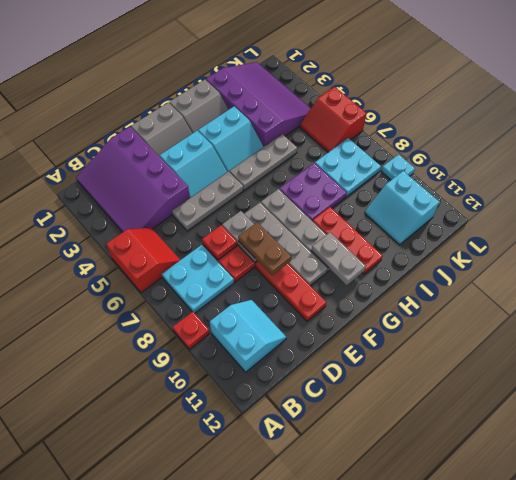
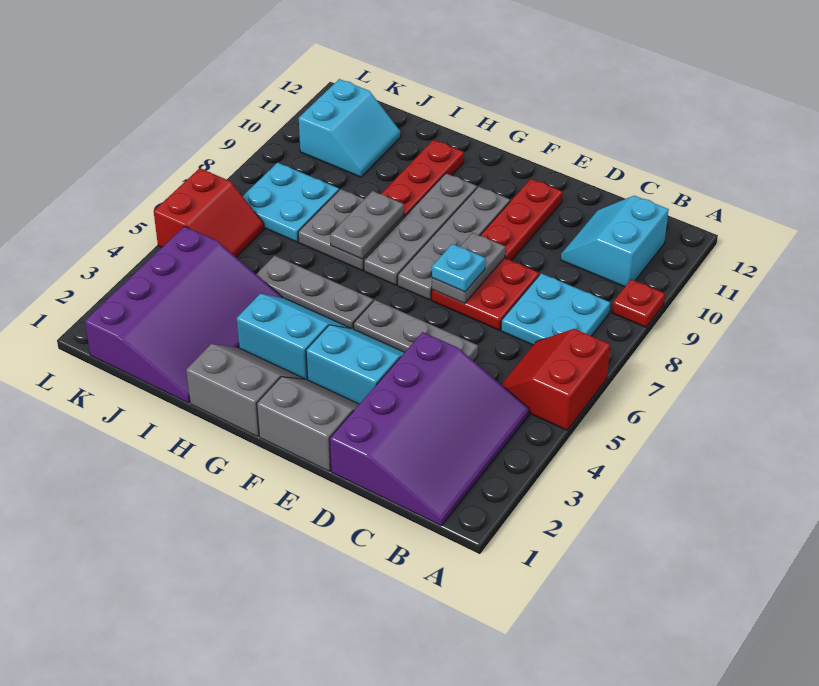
red plate D7 level 2 -> none
brown plate E8:E9 level 3 -> none
grey plate G10:G11 level 2 -> grey plate H7:H8 level 2
purple plate H7:I8 level 1 -> grey plate H7:I8 level 1
purple slope I1:K4 level 1 top I -> purple slope I1:K4 level 1 top K
cyan plate L9 level 1 -> cyan plate E7 level 3

